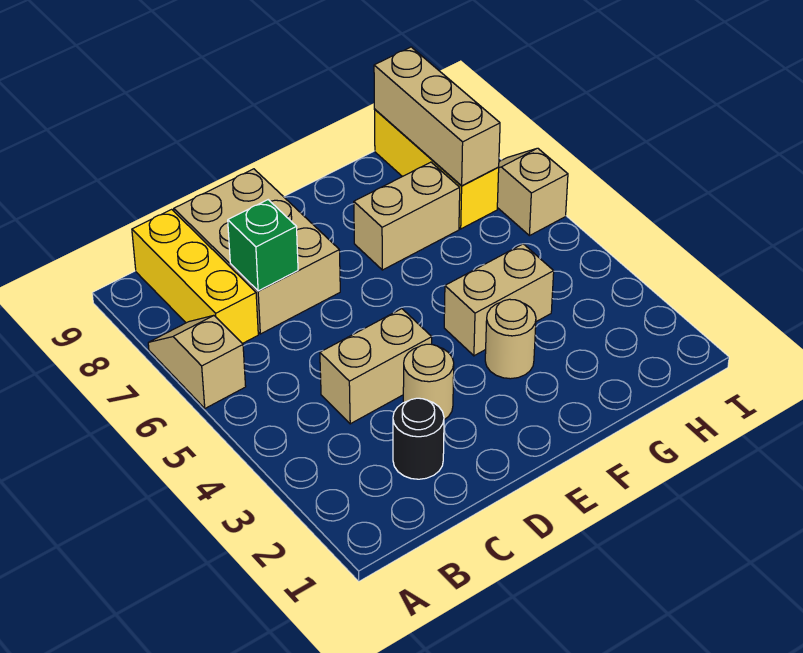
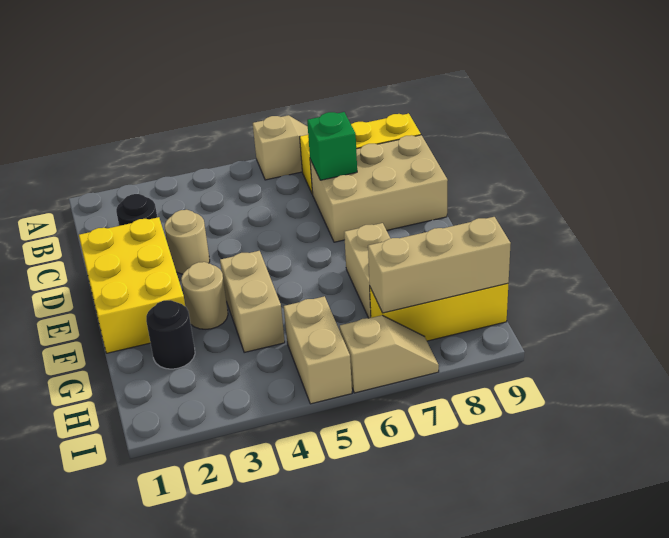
tan brick C4:D4 level 1 -> tan brick H5:I5 level 1
none -> yellow brick D1:F2 level 1
none -> black round brick G2 level 1

